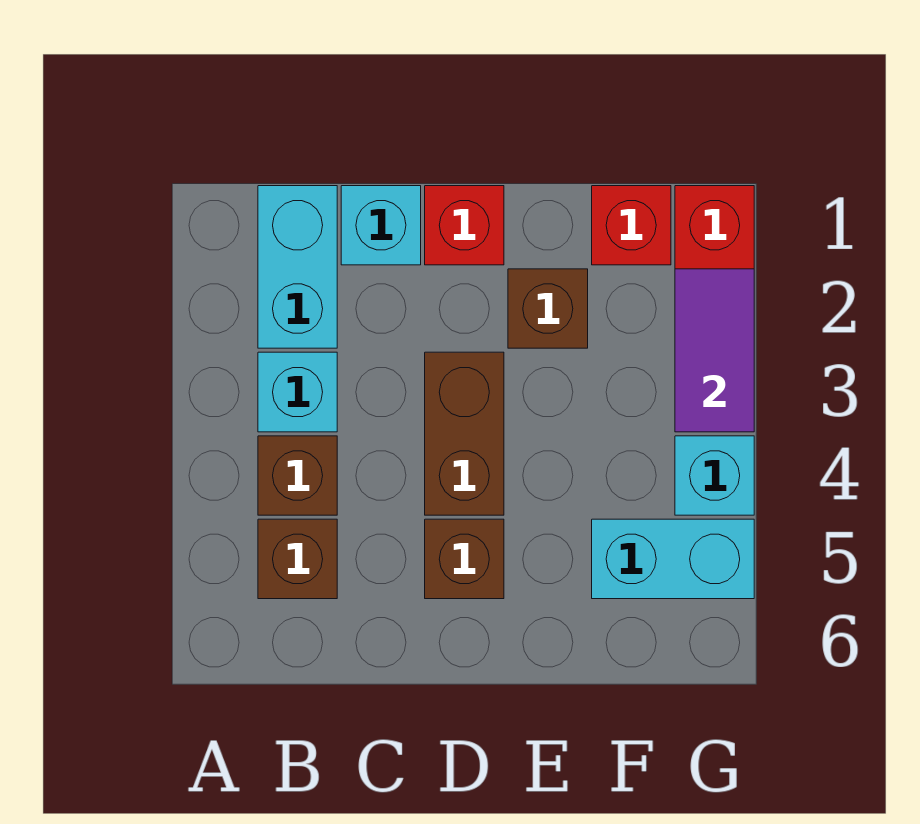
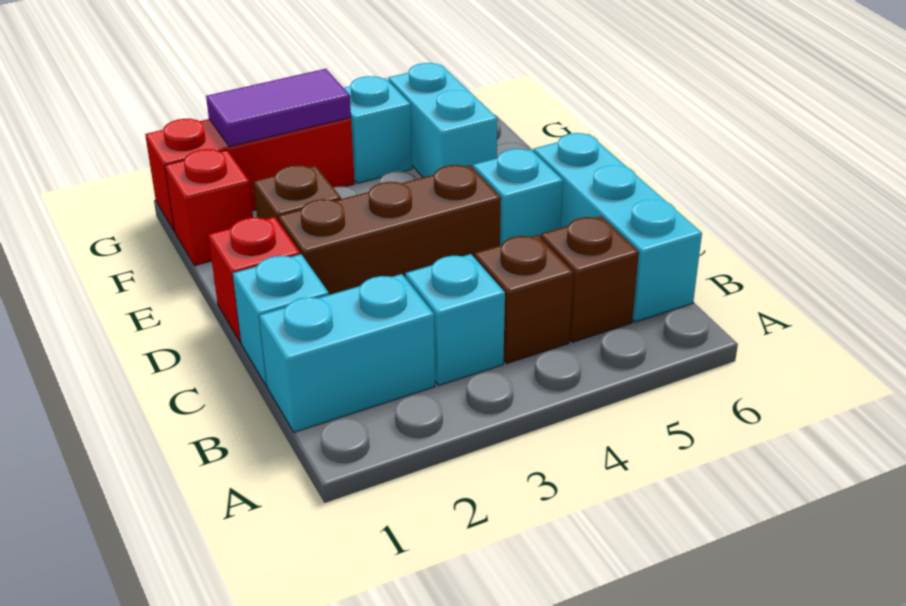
none -> cyan brick B6:D6 level 1
brown brick D3:D4 level 1 -> brown brick D2:D4 level 1
brown brick D5 level 1 -> cyan brick D5 level 1

